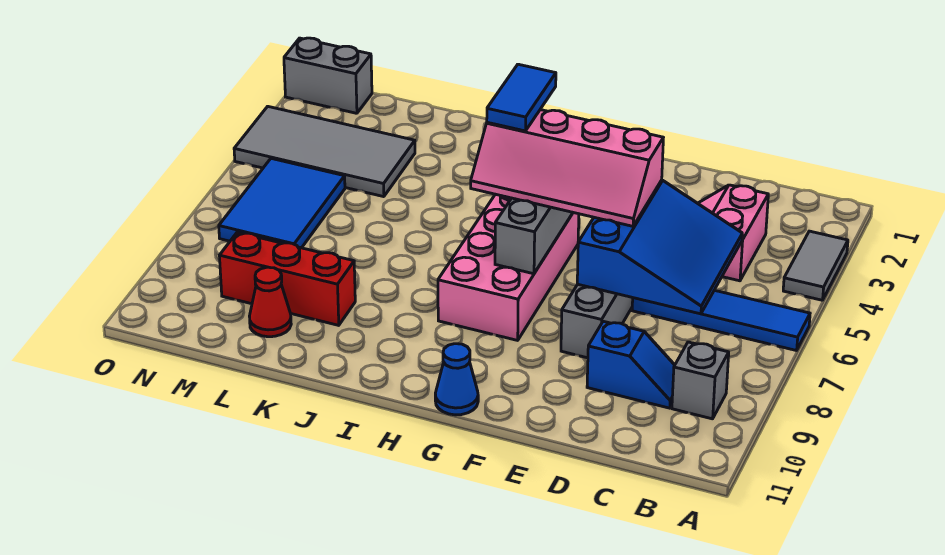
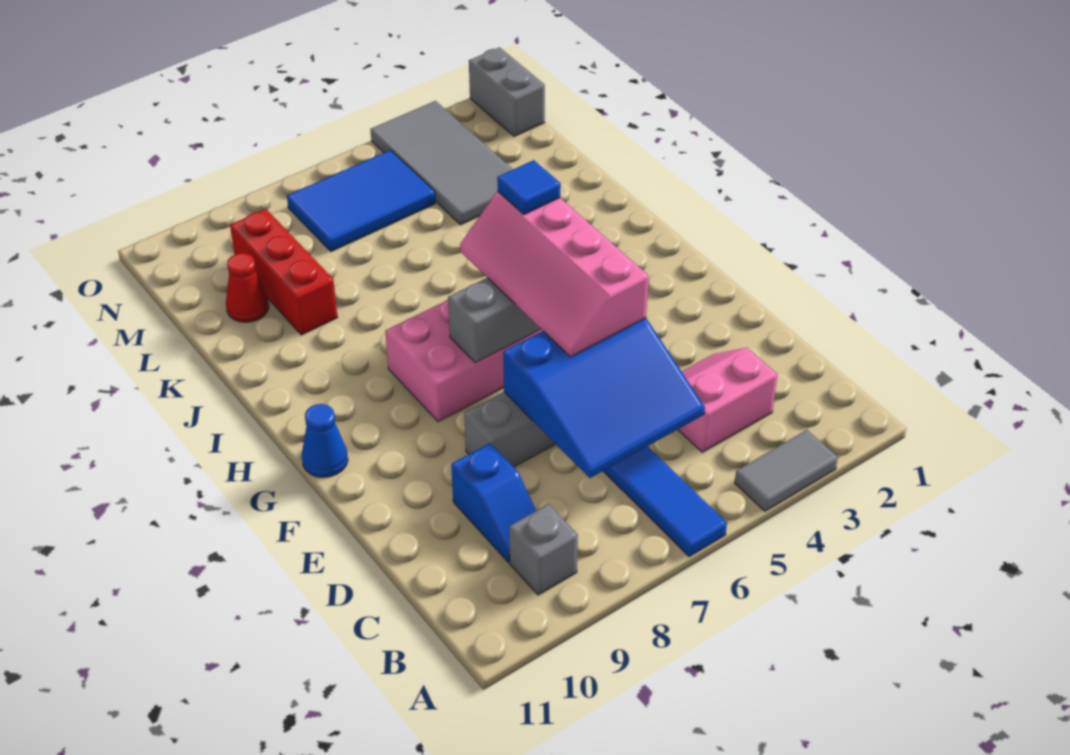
blue tile H4:H5 level 4 -> blue tile H5 level 4

